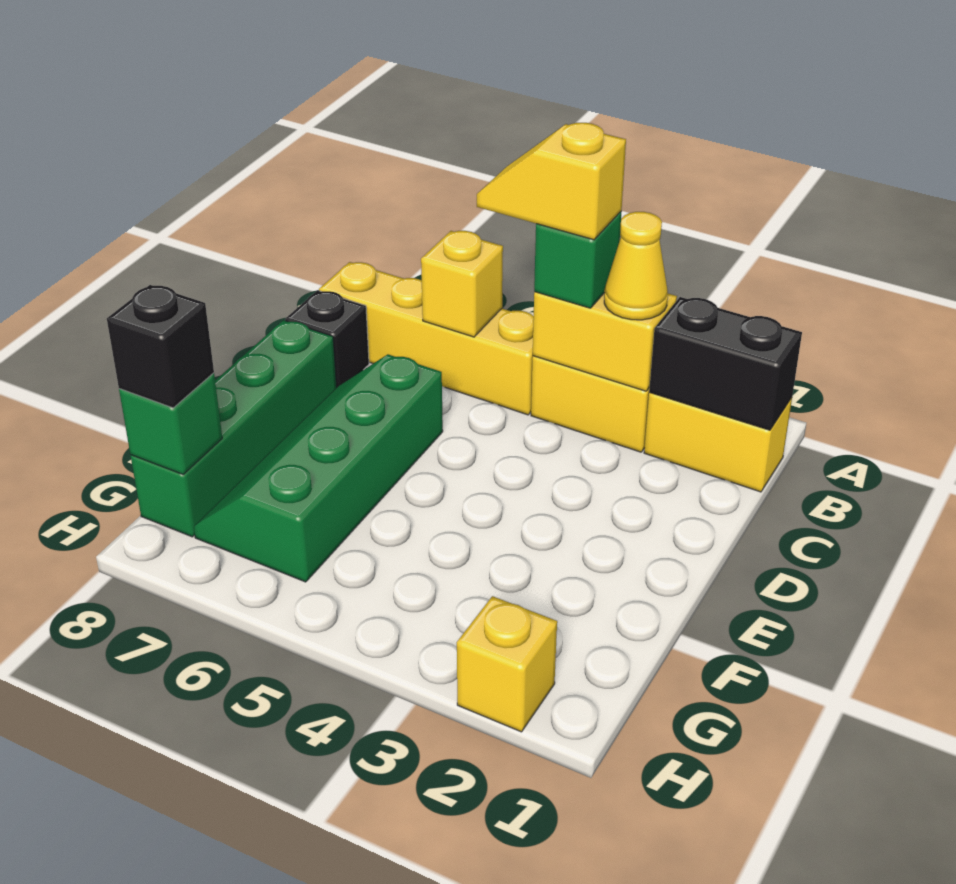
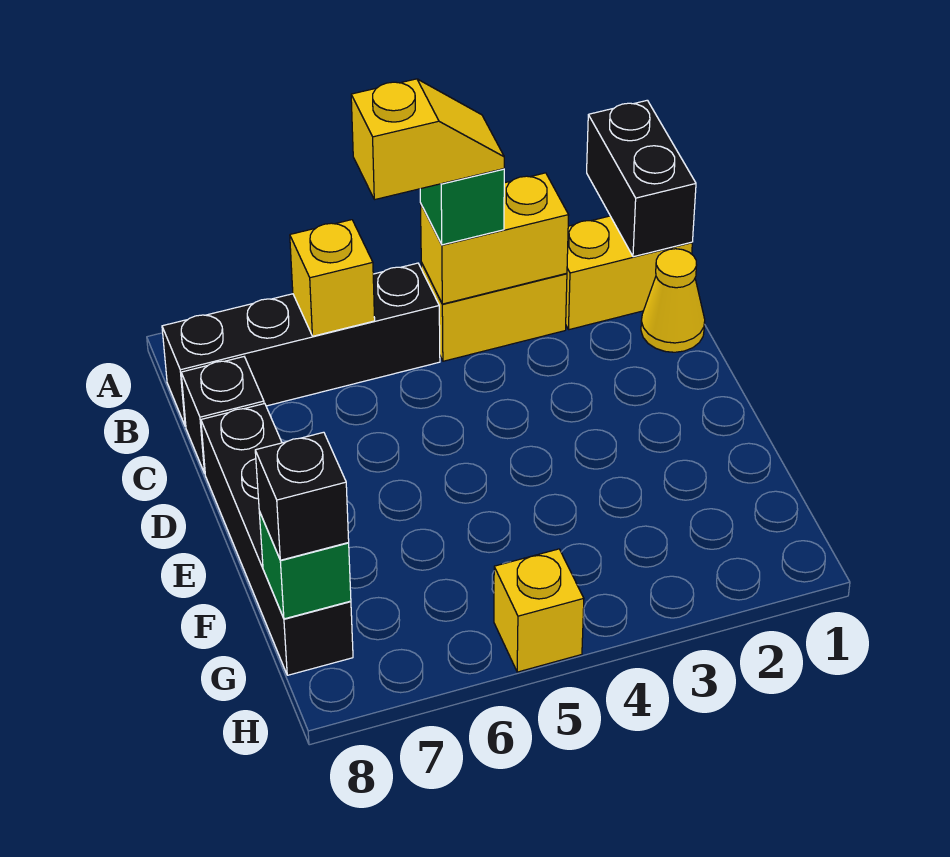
black brick B1:B2 level 2 -> black brick A1:B1 level 2
yellow cone B3 level 3 -> yellow cone C1 level 1
yellow slope B4:B5 level 4 top 4 -> yellow slope B4:B5 level 4 top 5
yellow brick B5:B8 level 1 -> black brick B5:B8 level 1
green slope D6:G7 level 1 top 6 -> none
green brick D8:G8 level 1 -> black brick D8:G8 level 1
yellow brick H2 level 1 -> yellow brick H5 level 1

